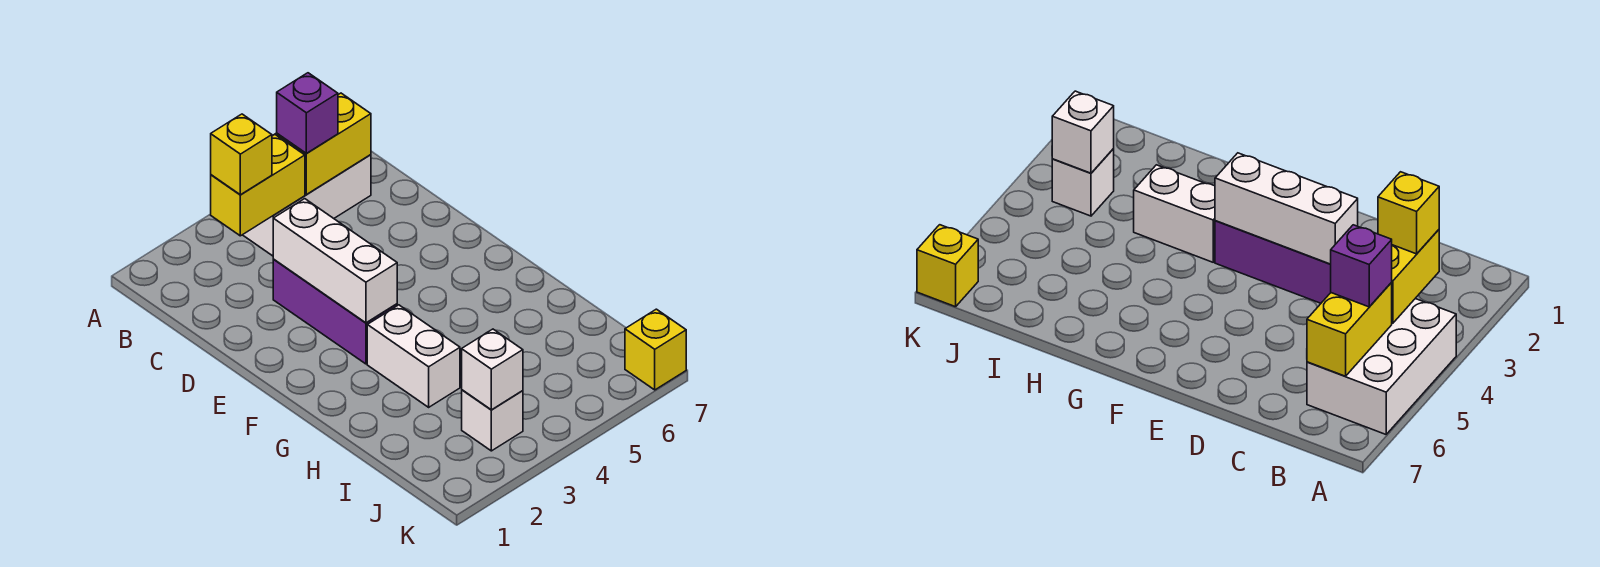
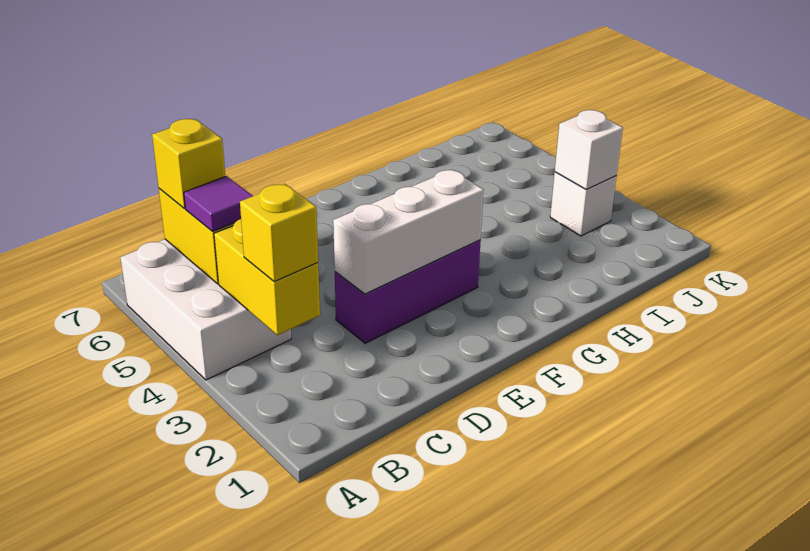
purple brick B5 level 3 -> purple tile B5 level 3
white brick G3:H3 level 1 -> none
yellow brick K7 level 1 -> yellow brick B6 level 3

